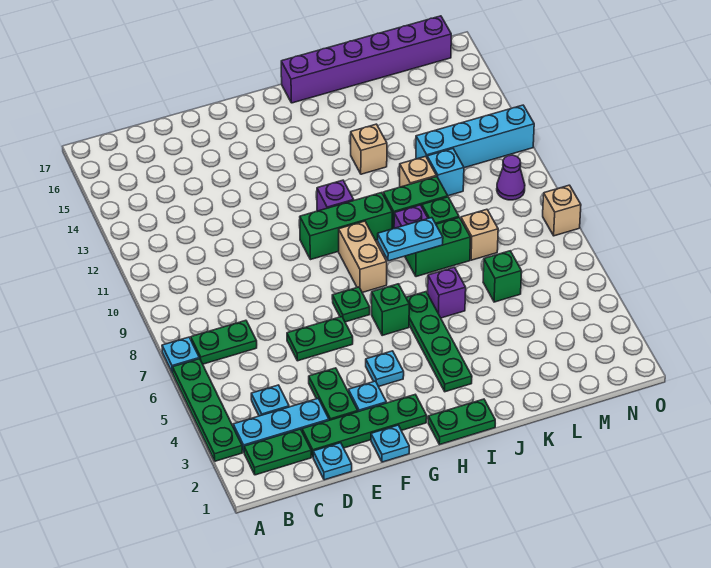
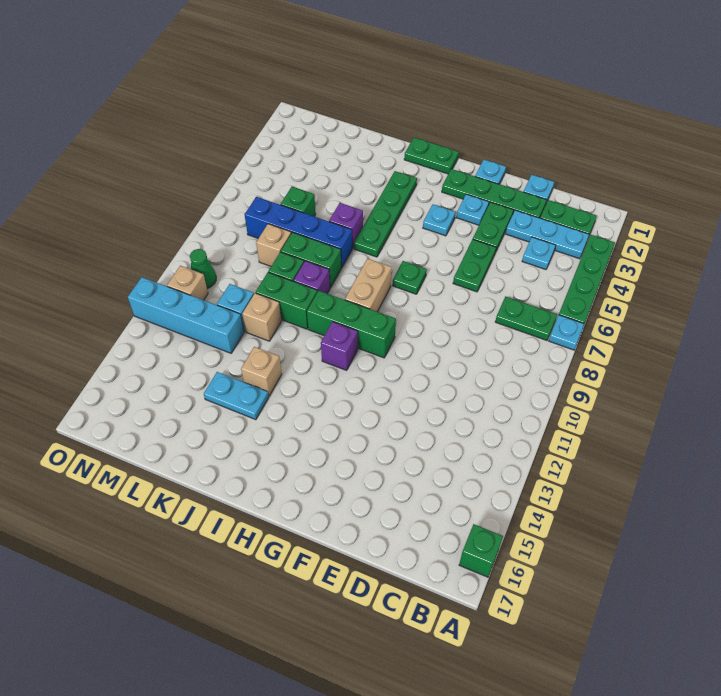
green plate E6:F6 level 1 -> green plate E5:E6 level 1
green brick H6 level 1 -> green brick A16 level 1
cyan plate I8:J8 level 2 -> cyan plate J14:K14 level 1
purple brick I17:N17 level 1 -> none
none -> blue brick J7:M7 level 1
purple cone N10 level 1 -> green cone N10 level 1
tan brick O8 level 1 -> tan brick N11 level 1

